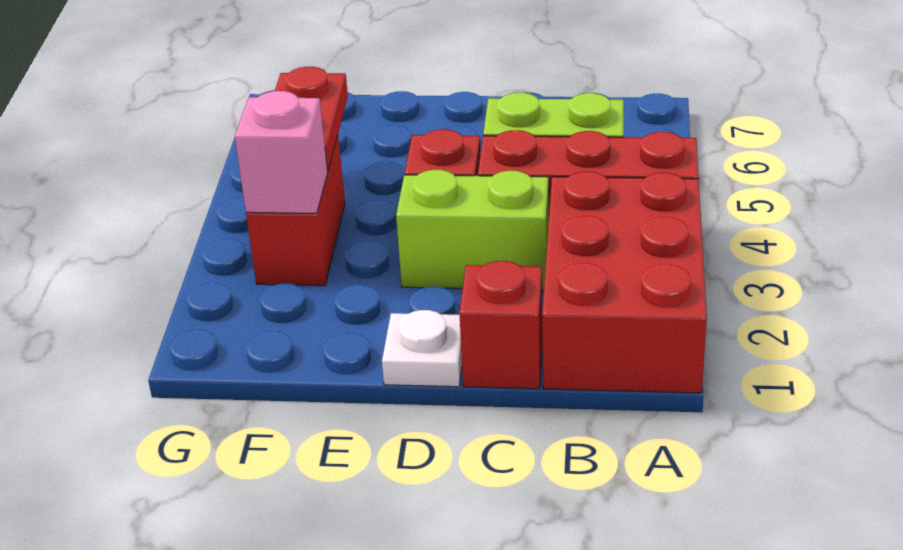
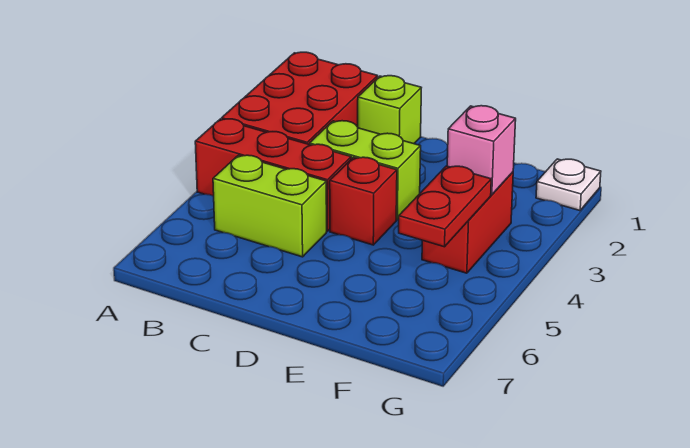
red brick C1 level 1 -> lime brick C1 level 1
white plate D1 level 1 -> white plate G1 level 1

